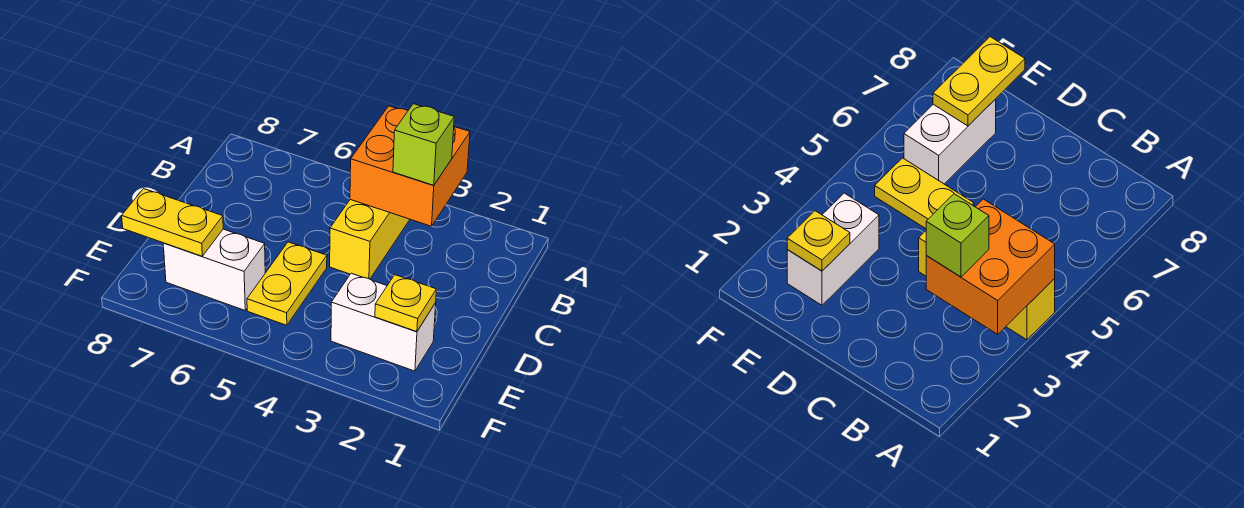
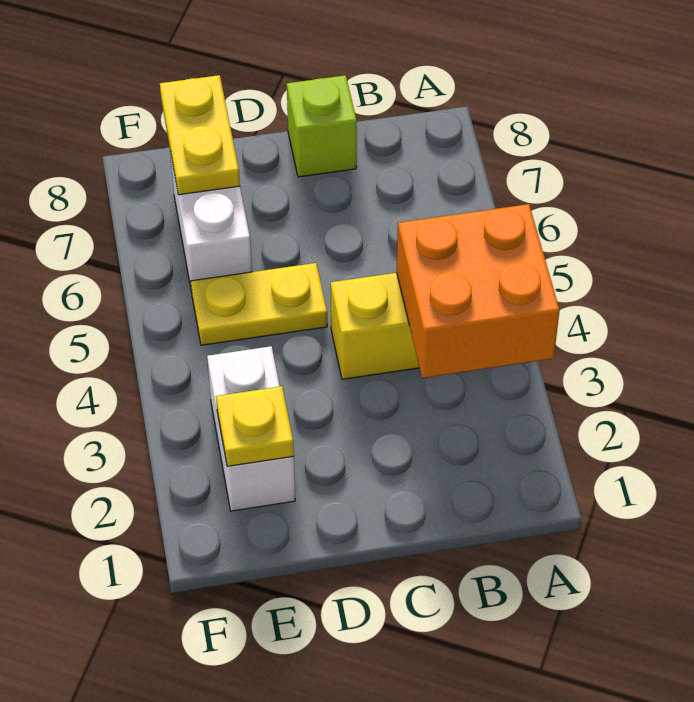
lime brick B3 level 3 -> lime brick C8 level 1

